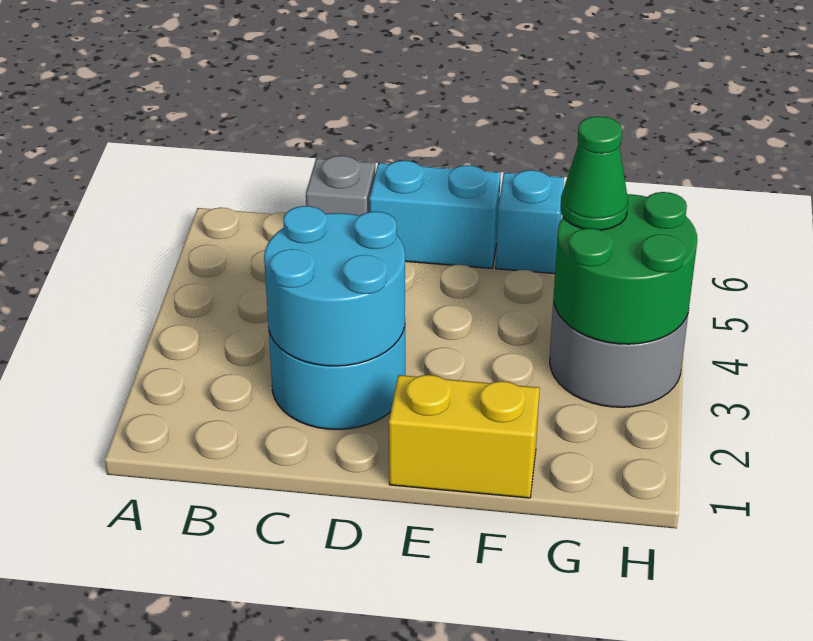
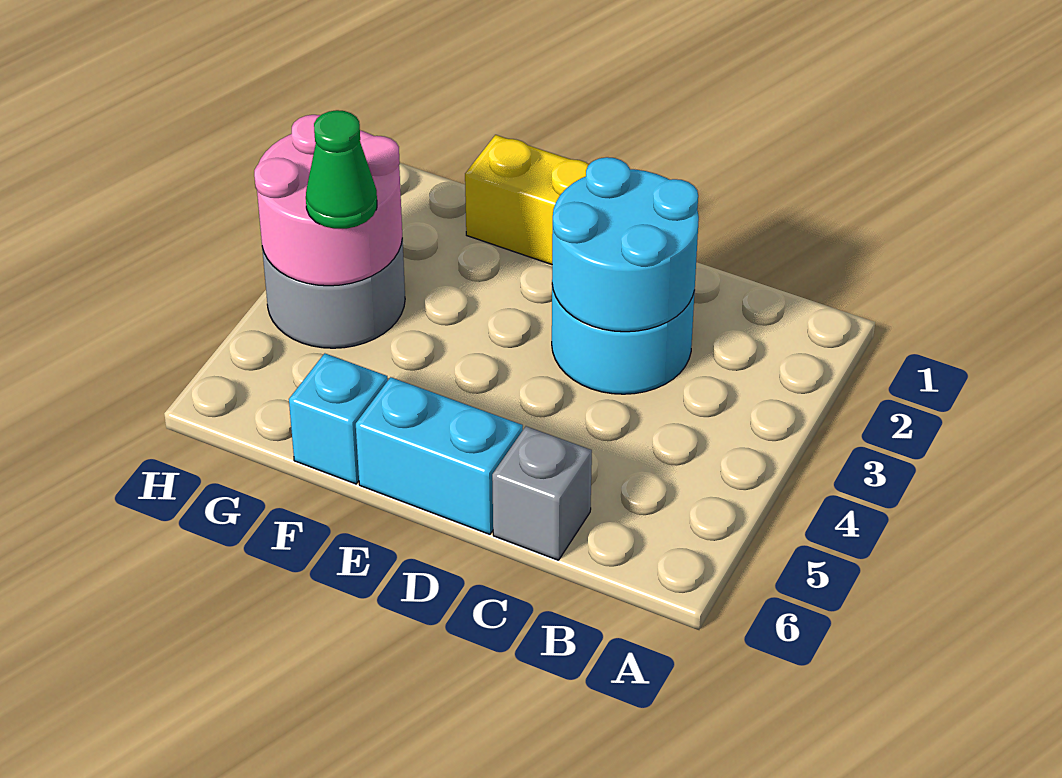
green round brick G3:H4 level 2 -> pink round brick G3:H4 level 2

